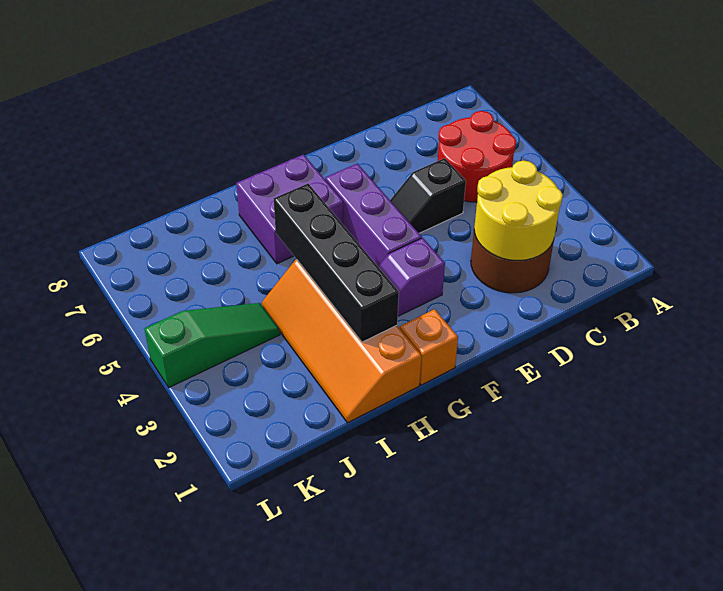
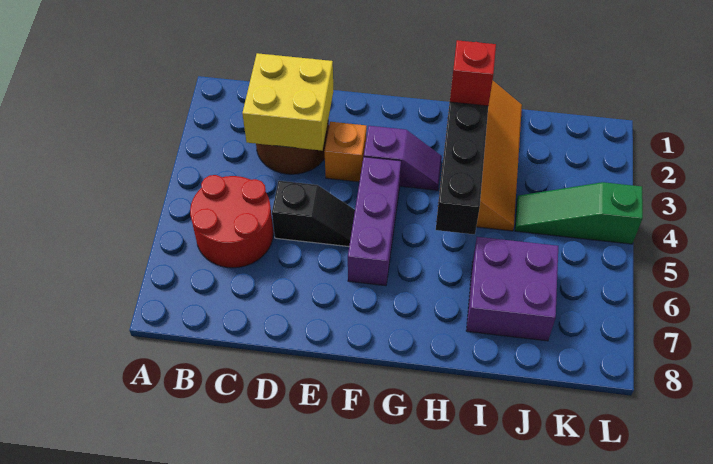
yellow round brick C2:D3 level 2 -> yellow brick C2:D3 level 2
orange brick G1 level 1 -> orange brick E3 level 1
purple brick G6:H7 level 1 -> purple brick I6:J7 level 1
none -> red brick H2 level 3

